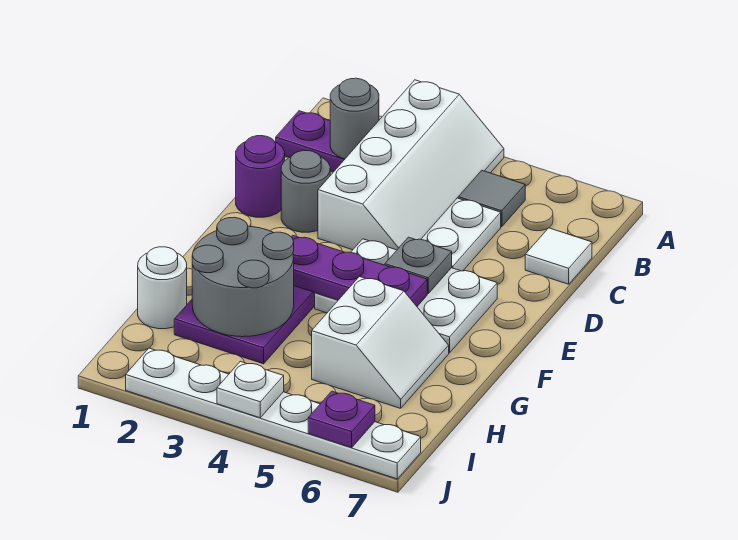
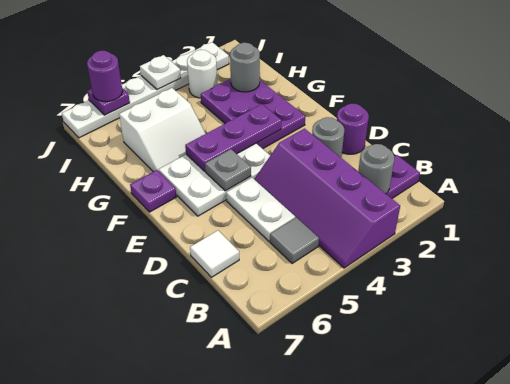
white slope A3:D4 level 1 top 3 -> purple slope A3:D4 level 1 top 3
none -> purple plate F7 level 1
grey round brick G2:H3 level 2 -> grey round brick H2 level 2
white slope G5:H6 level 1 top 5 -> white slope G5:H6 level 1 top H
white round brick H1 level 1 -> white round brick I3 level 1
none -> purple round brick J6 level 3

